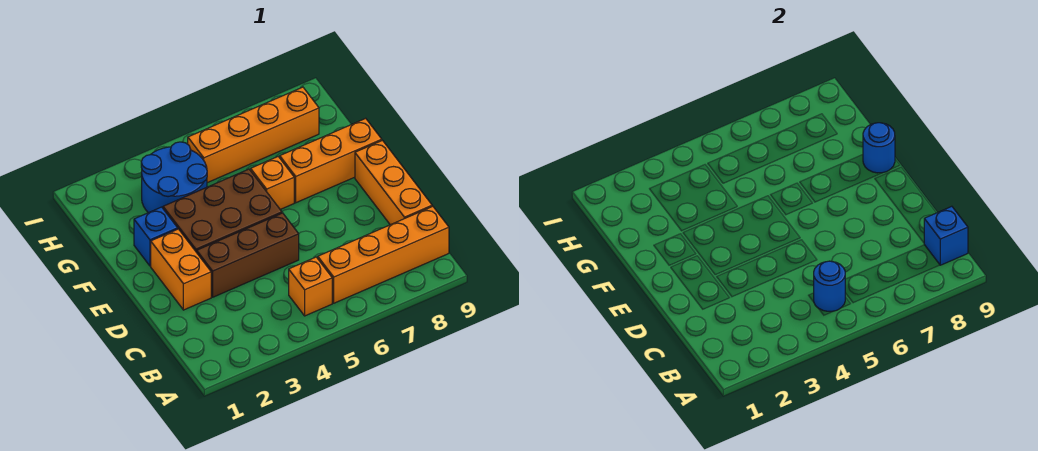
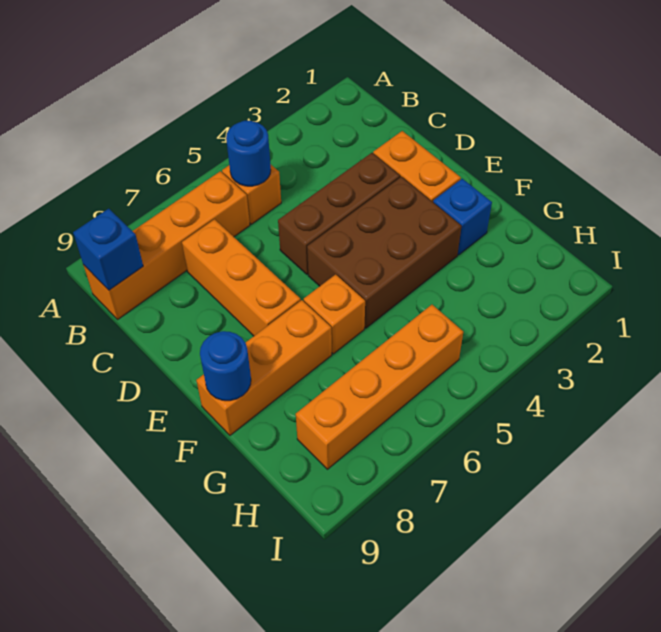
orange brick C9:E9 level 1 -> orange brick C7:E7 level 1
blue round brick G3:H4 level 1 -> none

